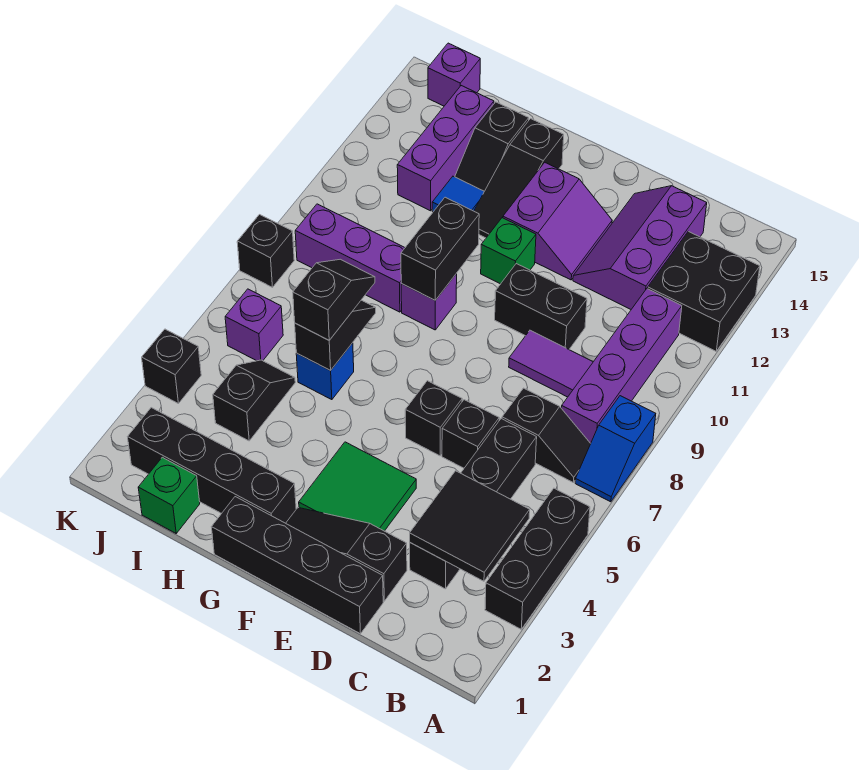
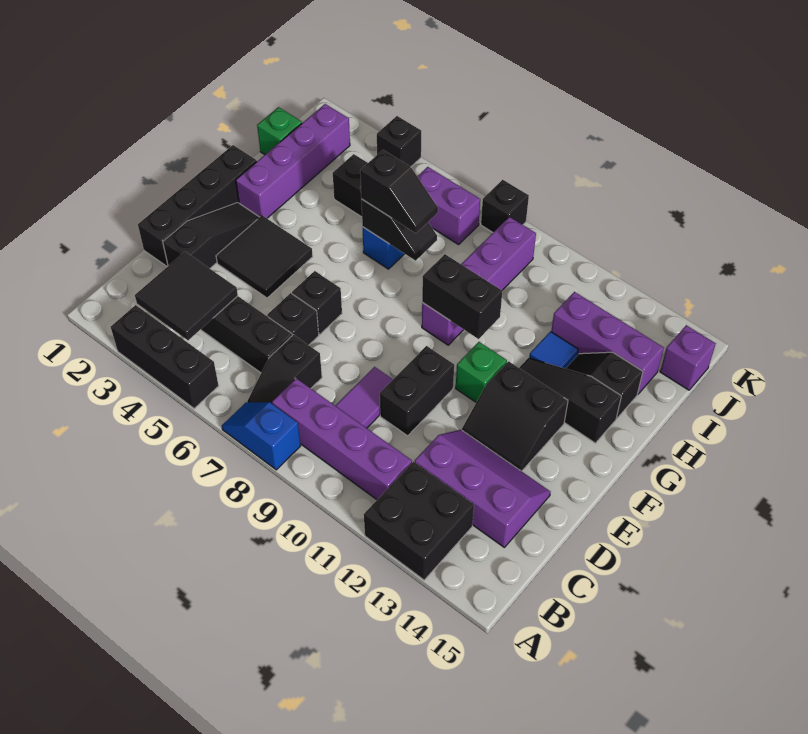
green tile E3:F4 level 1 -> black tile E3:F4 level 1
purple slope E12:F13 level 1 top F -> black slope E12:F13 level 1 top F
black brick G2:J2 level 1 -> purple brick G2:J2 level 1
purple brick J6 level 1 -> purple brick J6:J7 level 1

